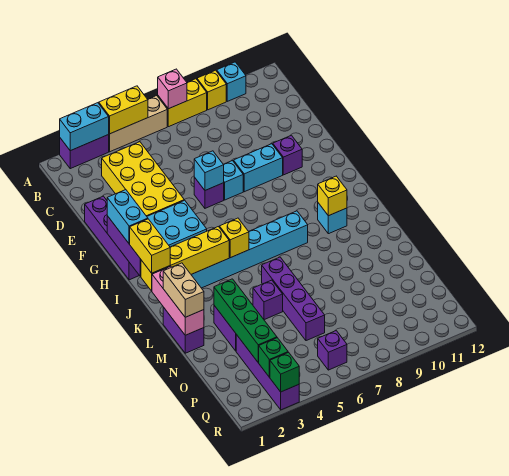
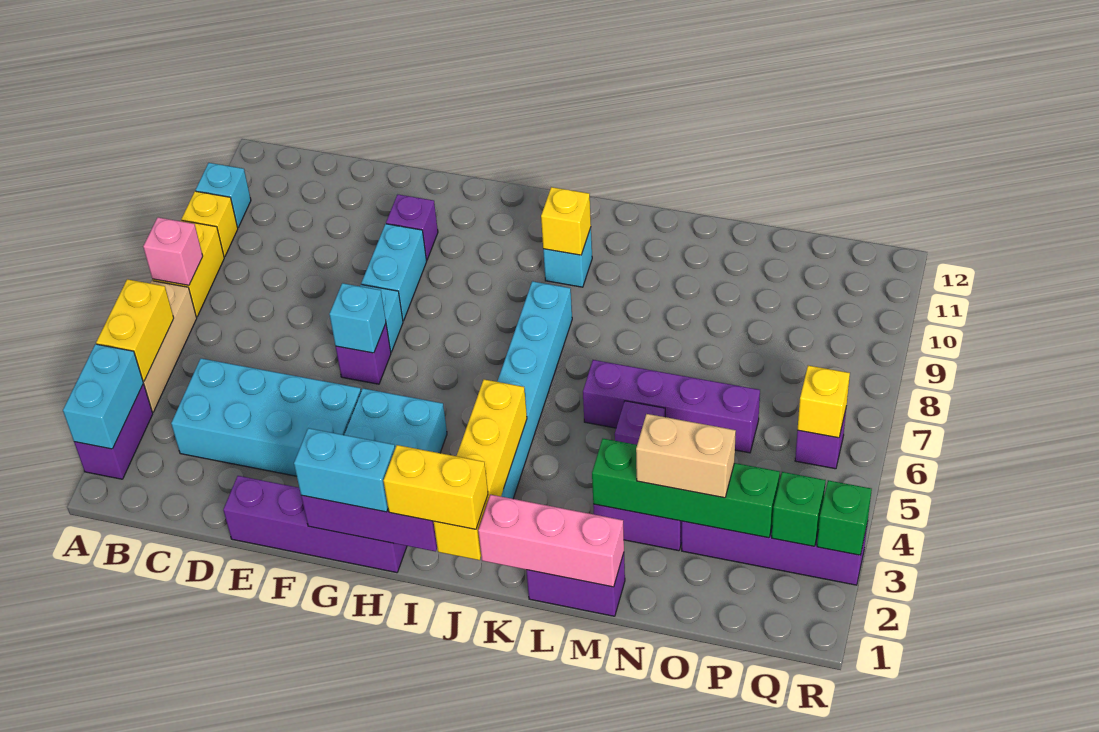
yellow brick C3:F4 level 1 -> cyan brick C3:F4 level 1
yellow brick J5 level 2 -> yellow brick Q6 level 2
tan brick L1:M1 level 3 -> tan brick N3:O3 level 3

